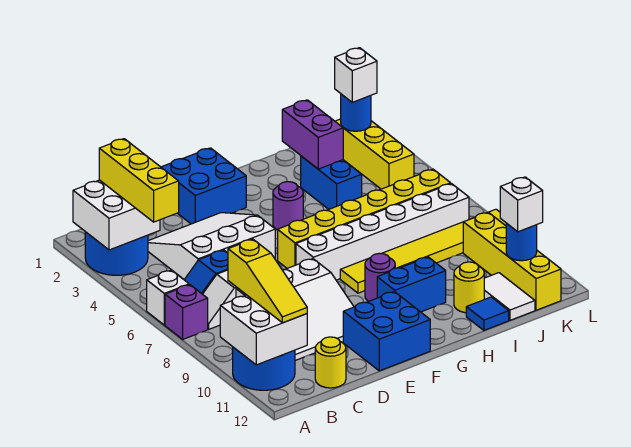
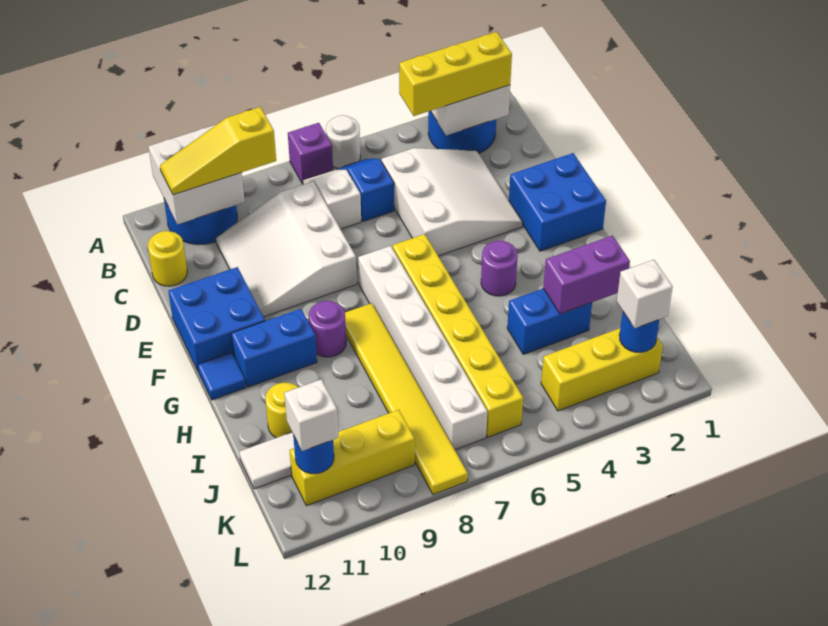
white brick A6 level 1 -> white round brick A6 level 1
blue brick G10:H10 level 1 -> blue brick G10:G11 level 1
blue tile I12 level 1 -> blue tile G12 level 1
yellow brick K9:K12 level 1 -> yellow brick K9:K11 level 1

